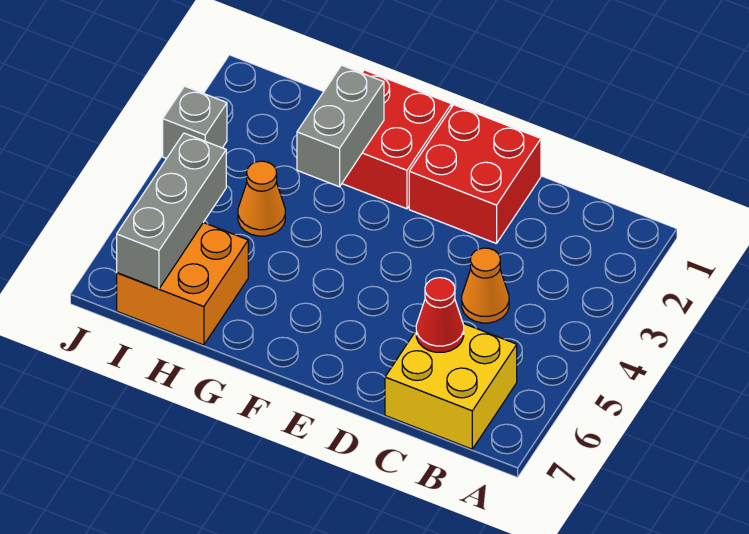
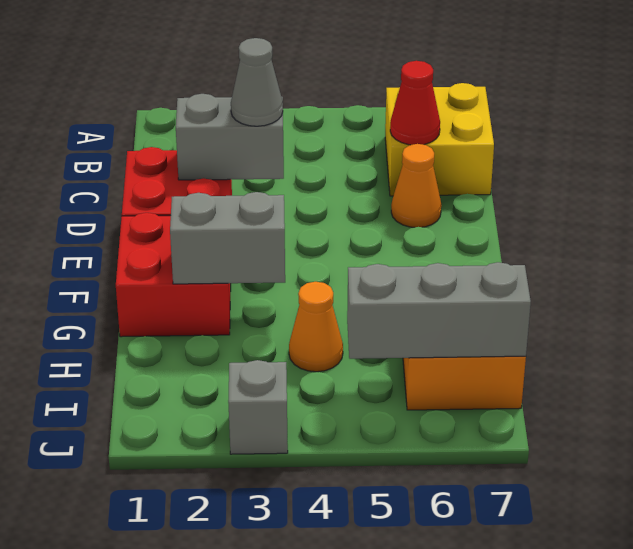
orange cone C4 level 1 -> orange cone D6 level 1
none -> grey brick D2:D3 level 2
none -> grey cone D3 level 3

